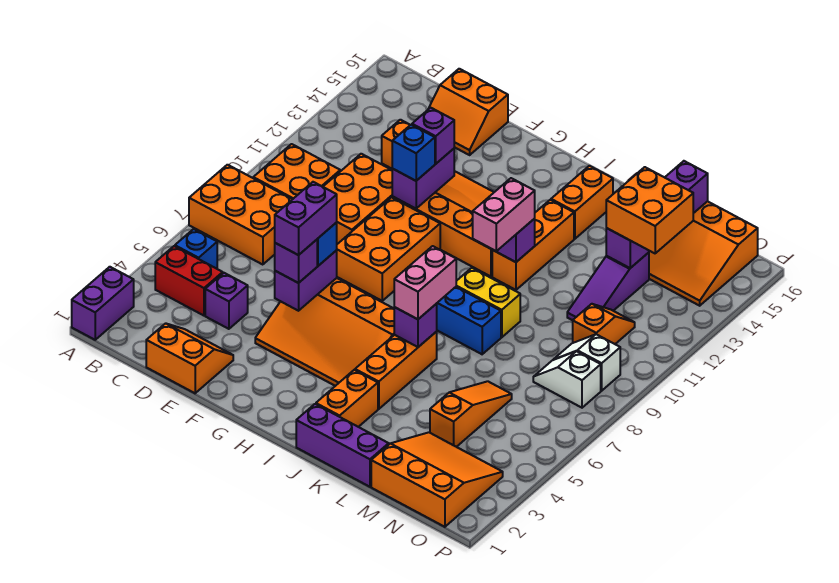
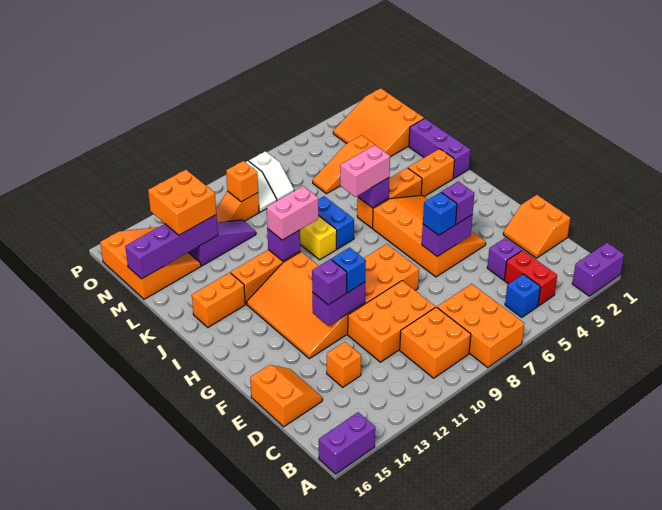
purple brick F5:F6 level 4 -> purple brick A15:A16 level 1
none -> orange brick N10 level 2

